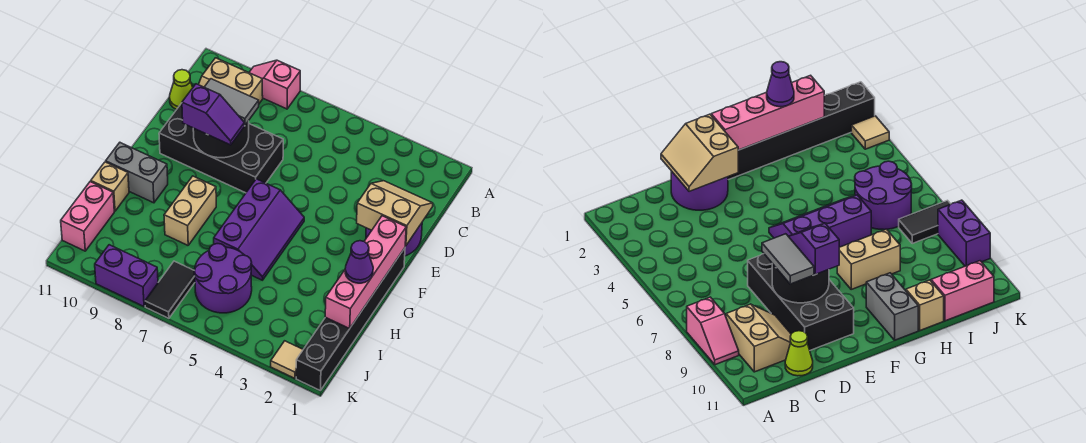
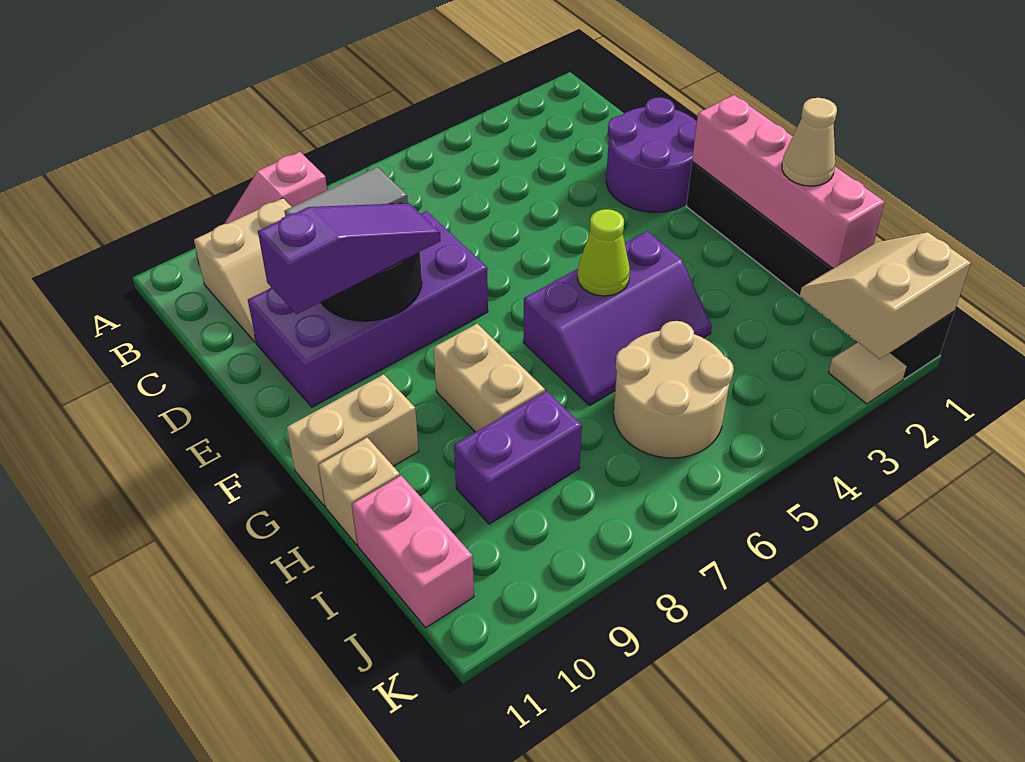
lime cone C11 level 1 -> lime cone G5 level 2
tan slope D1:E2 level 2 top E -> tan slope J1:K2 level 2 top K
black brick D7:E10 level 1 -> purple brick D7:E10 level 1
purple slope E8:E9 level 3 top 9 -> purple slope E8:E10 level 3 top 10
purple slope F5:H6 level 1 top 6 -> purple slope G4:H6 level 1 top G
grey brick G10:G11 level 1 -> tan brick G10:G11 level 1
purple cone H1 level 3 -> tan cone H1 level 3
purple round brick I5:J6 level 1 -> tan round brick I5:J6 level 1
black tile J7:K7 level 1 -> none
purple brick K8:K9 level 1 -> purple brick I8:I9 level 1

